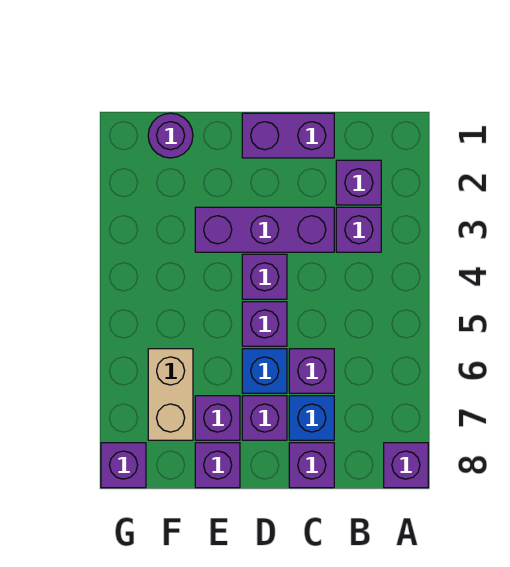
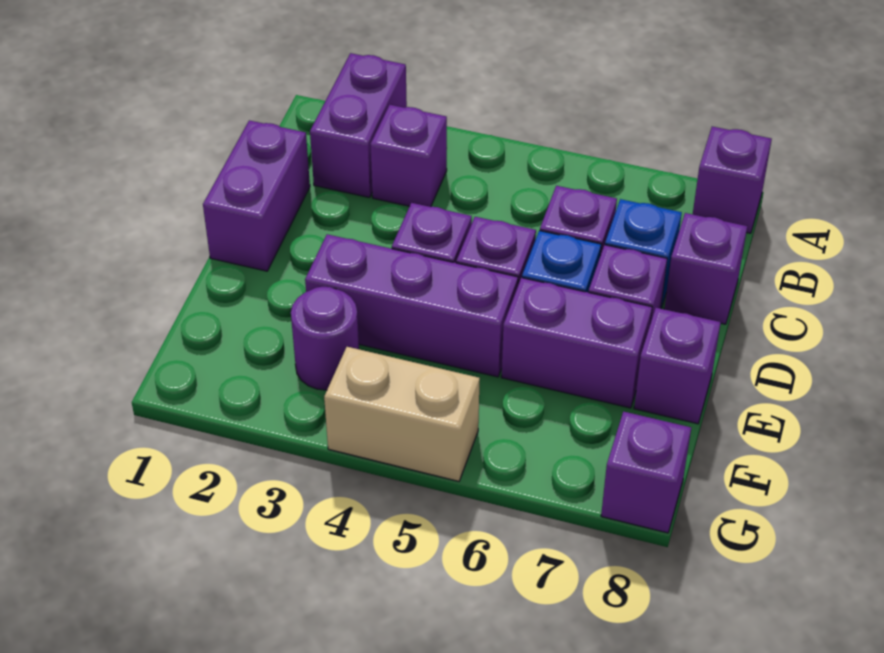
purple brick B2 level 1 -> purple brick A2:B2 level 1
purple brick C3:E3 level 1 -> purple brick E3:E5 level 1
purple brick E7 level 1 -> purple brick E6:E7 level 1
purple round brick F1 level 1 -> purple round brick F3 level 1
tan brick F6:F7 level 1 -> tan brick G4:G5 level 1

